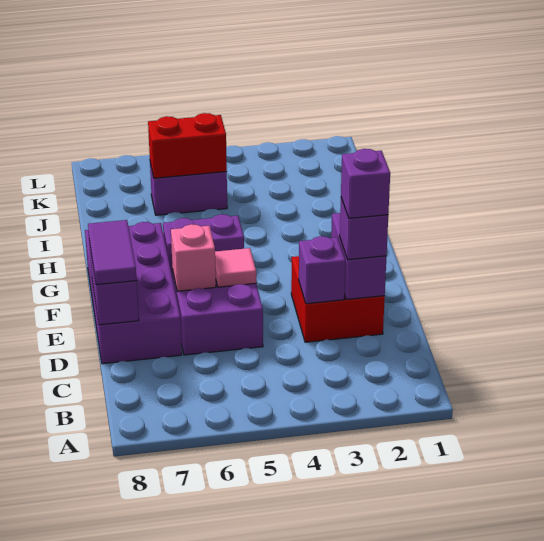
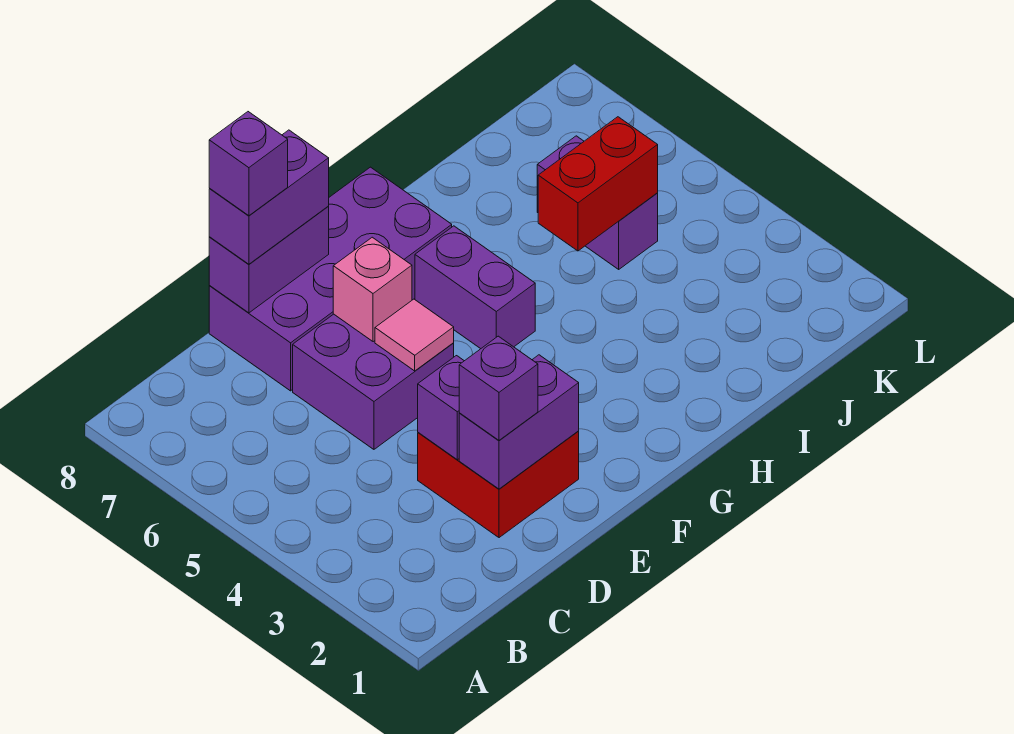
purple brick D2 level 4 -> purple brick D8 level 4
purple tile D8:E8 level 3 -> purple brick D8:E8 level 3
red brick J5:J6 level 2 -> red brick I5:J5 level 2

